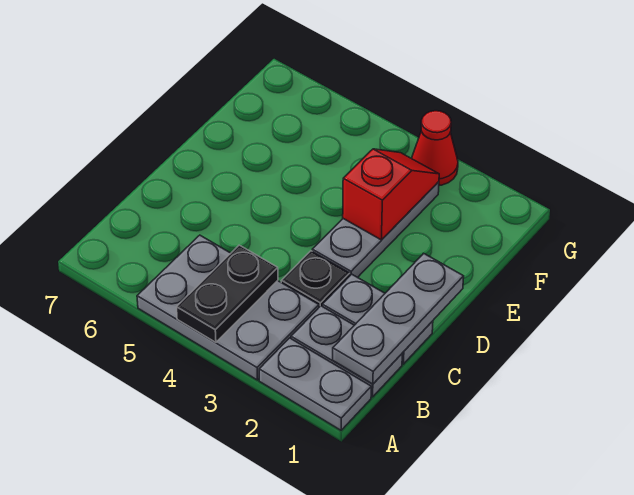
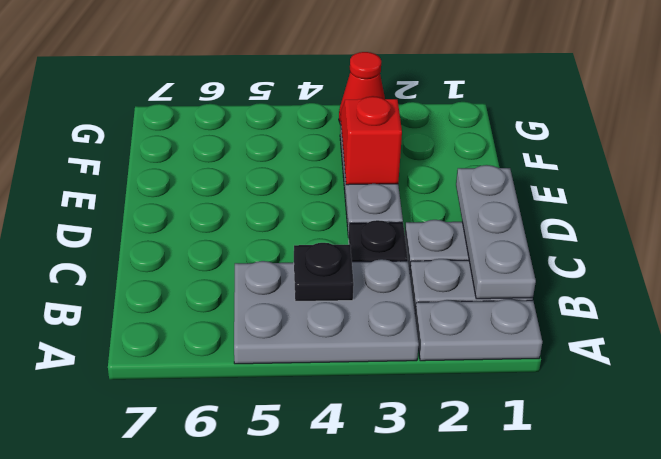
black plate A4:B4 level 2 -> black plate B4 level 2

